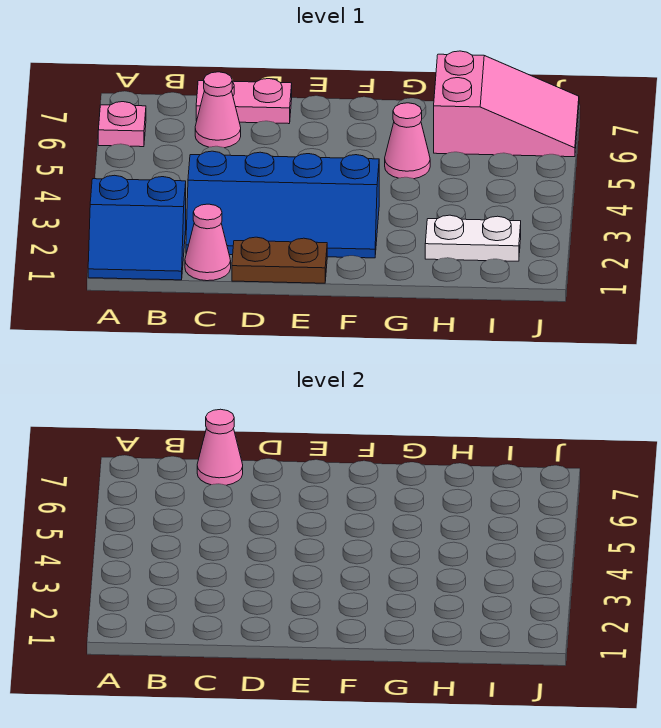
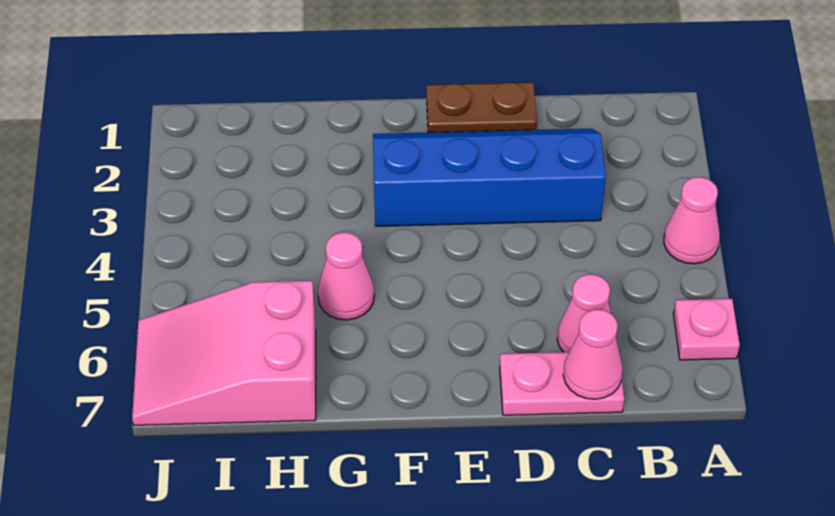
blue slope A1:B2 level 1 top 2 -> none
pink cone C1 level 1 -> pink cone A4 level 1
white plate H2:I2 level 1 -> none

